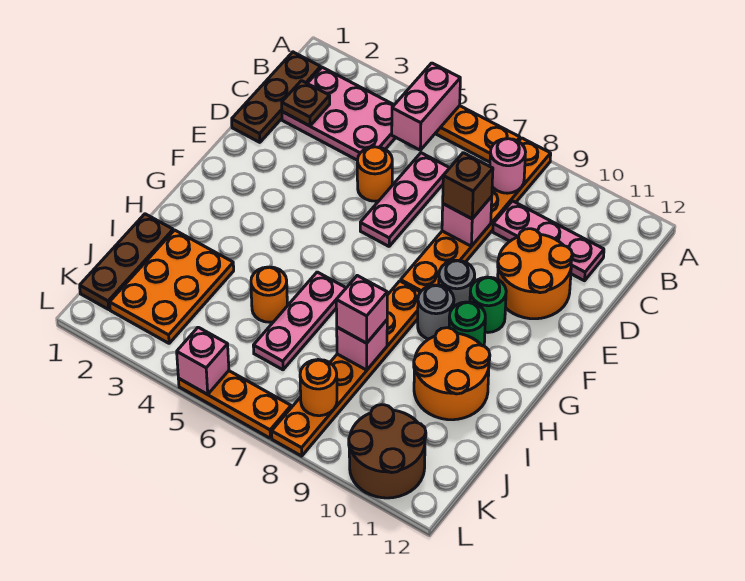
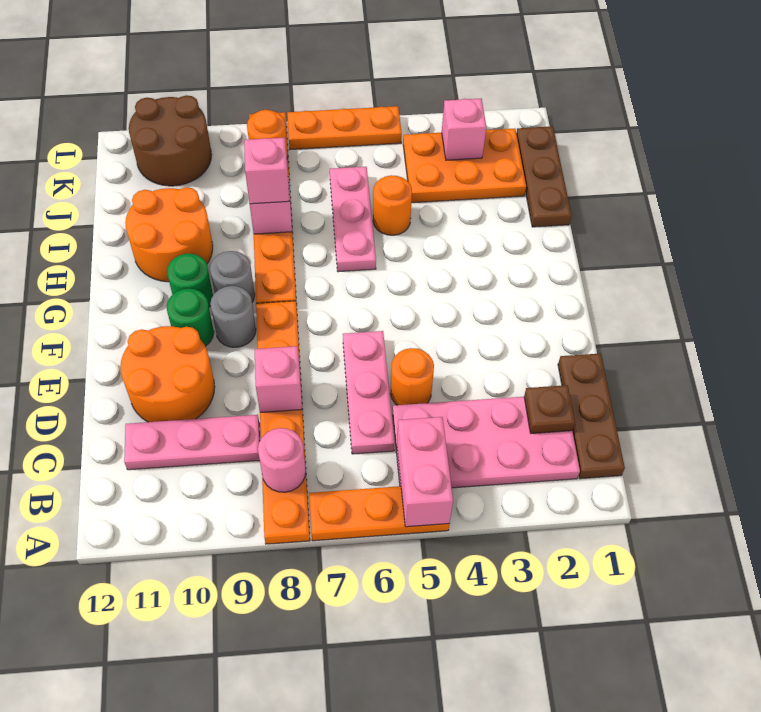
pink plate B2:C4 level 1 -> pink plate B2:C5 level 1
brown brick D8 level 3 -> none
orange plate I2:K3 level 1 -> orange plate J2:K4 level 1
pink brick L5 level 2 -> pink brick K3 level 2

